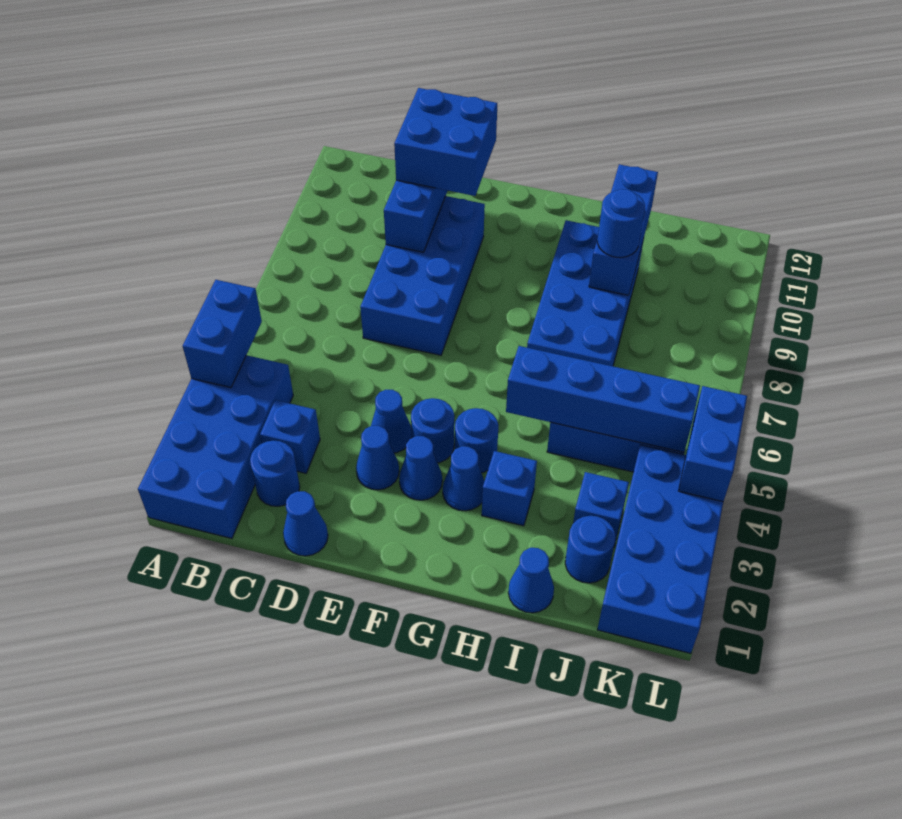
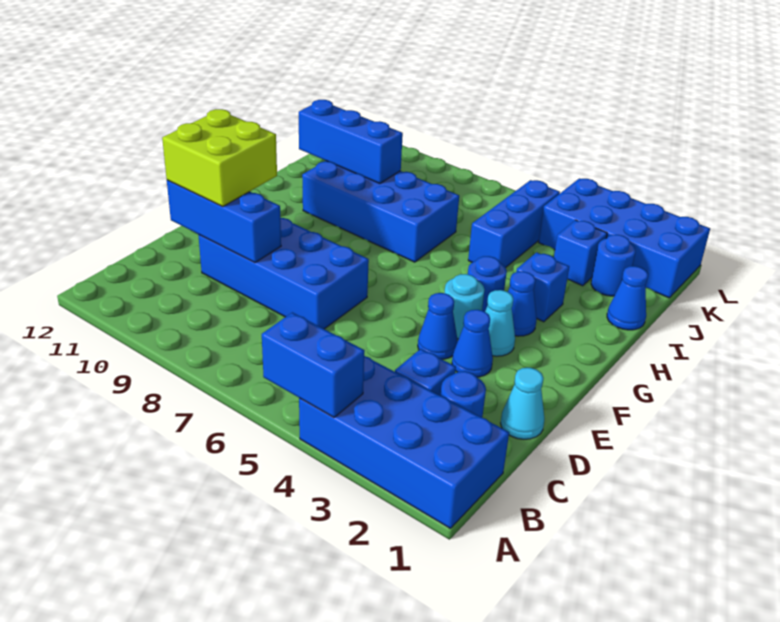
blue cone D1 level 1 -> cyan cone D1 level 1
blue brick D10:E11 level 3 -> lime brick D10:E11 level 3
blue cone F3 level 1 -> cyan cone F3 level 1
blue round brick F4 level 1 -> cyan round brick F4 level 1
blue brick H5:K5 level 2 -> none
blue round brick I9 level 3 -> none
blue brick L4:L5 level 2 -> none

